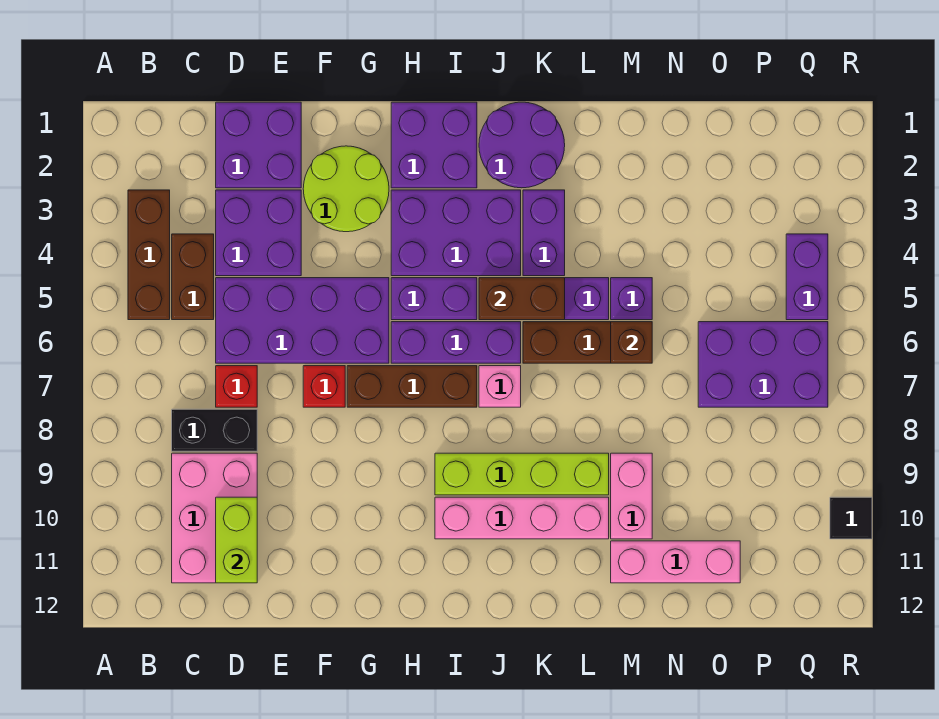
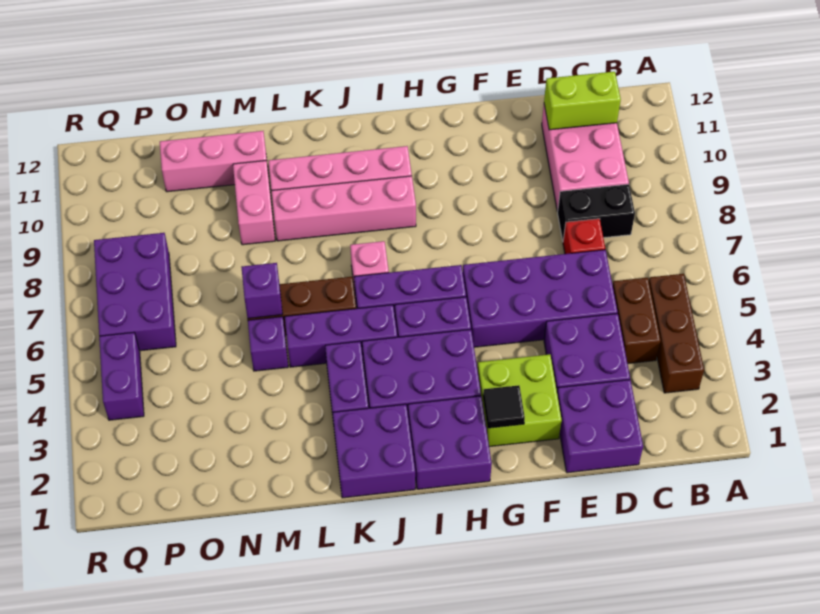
lime brick D10:D11 level 2 -> lime brick C11:D11 level 2
lime round brick F2:G3 level 1 -> lime brick F2:G3 level 1
red brick F7 level 1 -> none
brown brick G7:I7 level 1 -> none
lime brick I9:L9 level 1 -> pink brick I9:L9 level 1
purple round brick J1:K2 level 1 -> purple brick J1:K2 level 1
brown brick J5:K5 level 2 -> none
brown brick M6 level 2 -> purple brick M6 level 2
purple brick O6:Q7 level 1 -> purple brick P6:Q8 level 1
black tile R10 level 1 -> black tile G2 level 2

